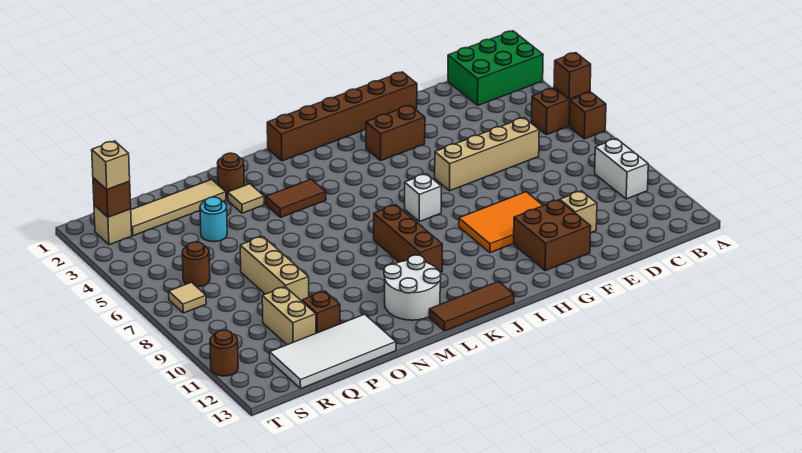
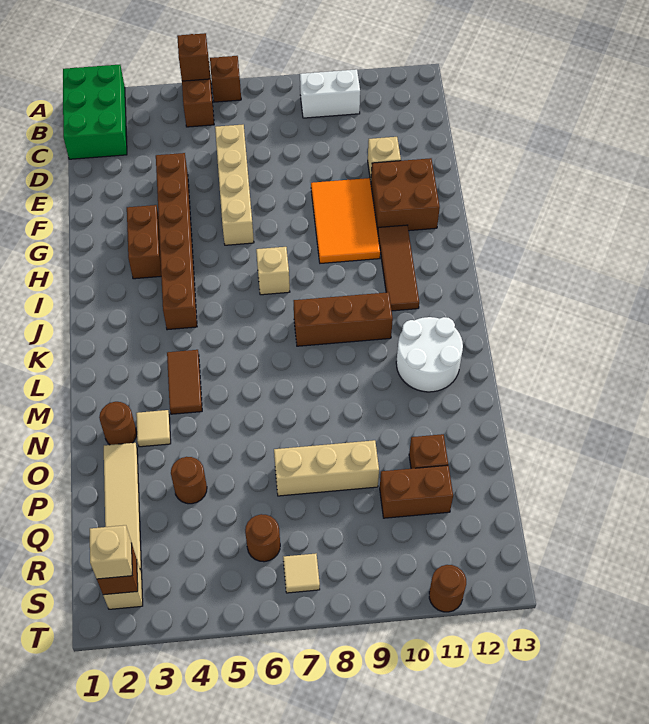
brown brick F1:K1 level 1 -> brown brick E4:J4 level 1
white brick I7 level 1 -> tan brick I7 level 1
brown tile J13:L13 level 1 -> brown tile H11:J11 level 1
white tile O12:R13 level 1 -> none
cyan round brick P4 level 1 -> brown round brick P4 level 1
tan brick Q10:Q11 level 1 -> brown brick Q10:Q11 level 1

